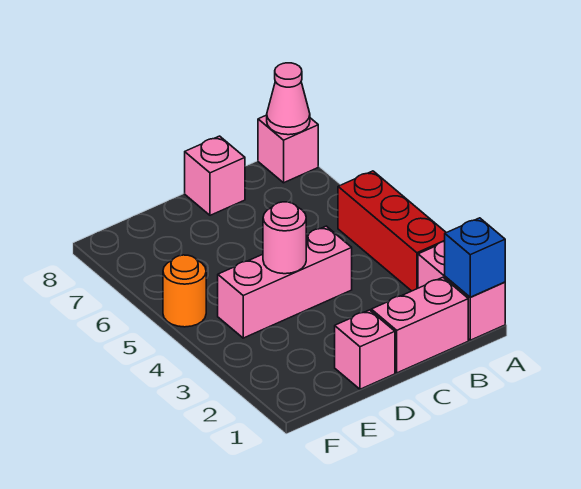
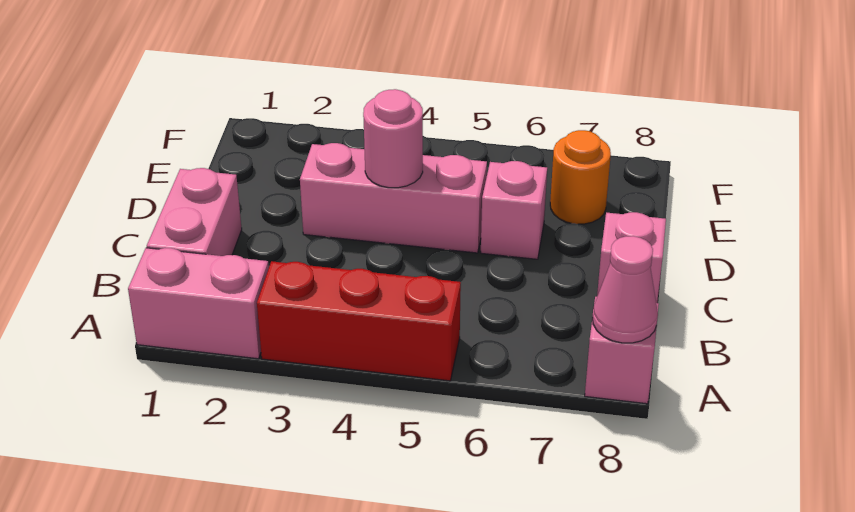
blue brick A1 level 2 -> none
pink brick C4:E4 level 1 -> pink brick D3:D5 level 1
pink brick D1 level 1 -> pink brick D6 level 1
orange round brick F5 level 1 -> orange round brick E7 level 1

